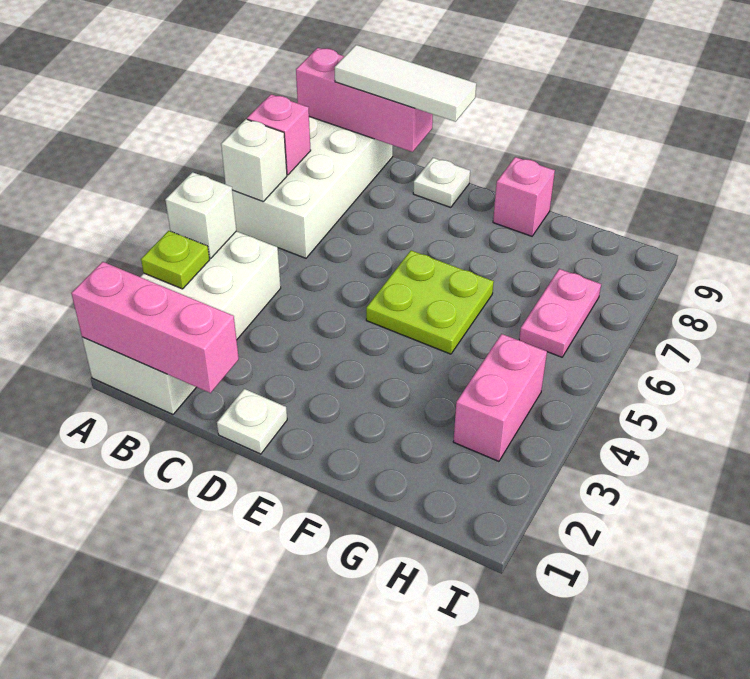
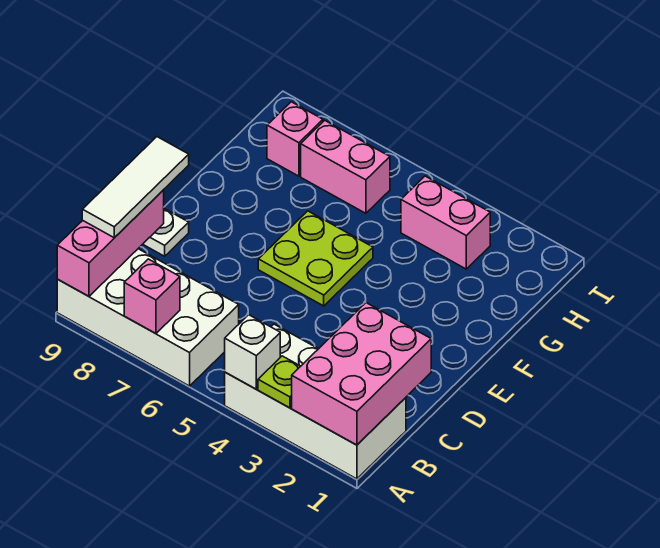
pink brick A1:C1 level 2 -> pink brick A1:C2 level 2
white brick A6 level 2 -> none
white plate D1 level 1 -> none
pink brick F9 level 1 -> pink brick H8 level 1
pink plate H6:H7 level 1 -> pink brick H6:H7 level 1

